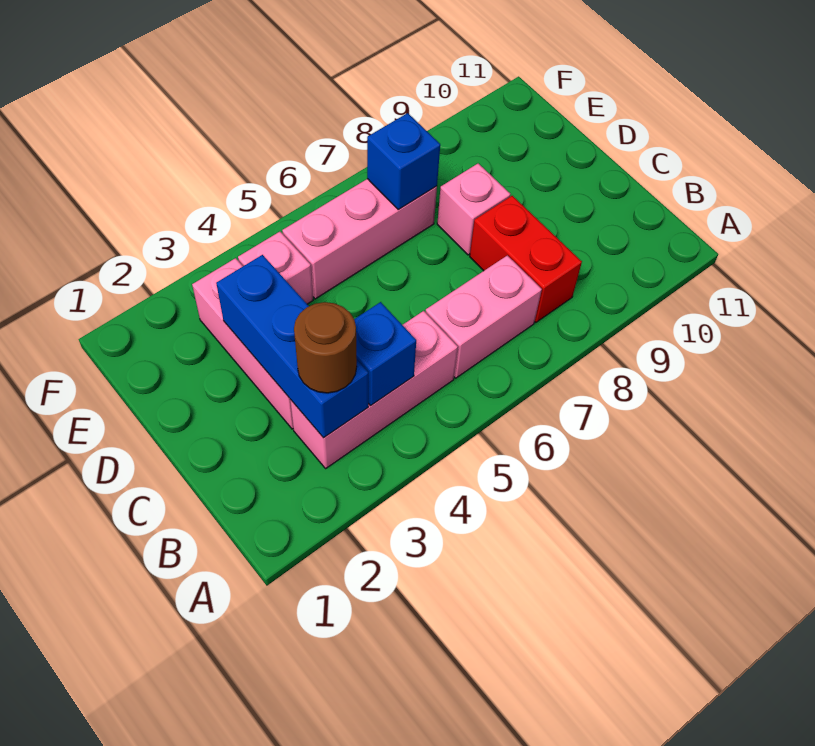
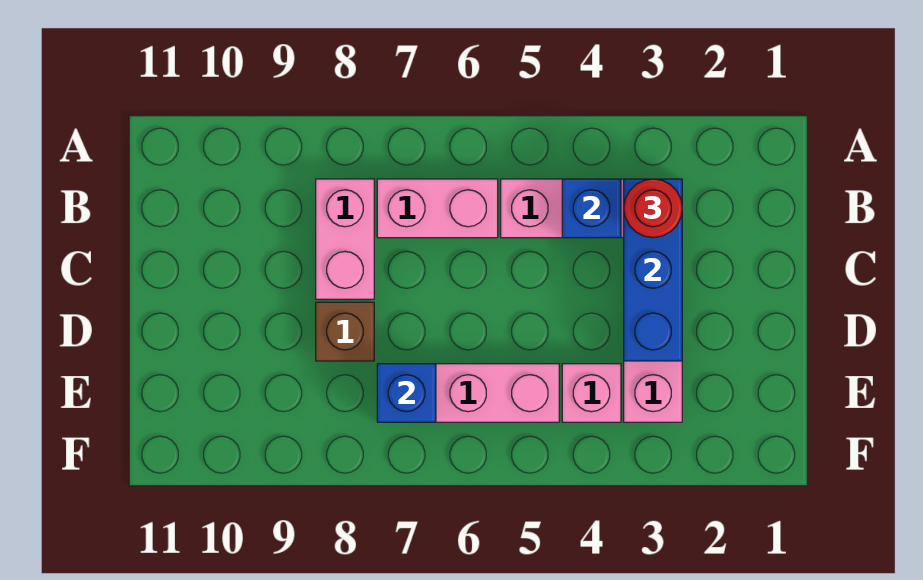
brown round brick B3 level 3 -> red round brick B3 level 3
red brick B8:C8 level 1 -> pink brick B8:C8 level 1
pink brick D8 level 1 -> brown brick D8 level 1

